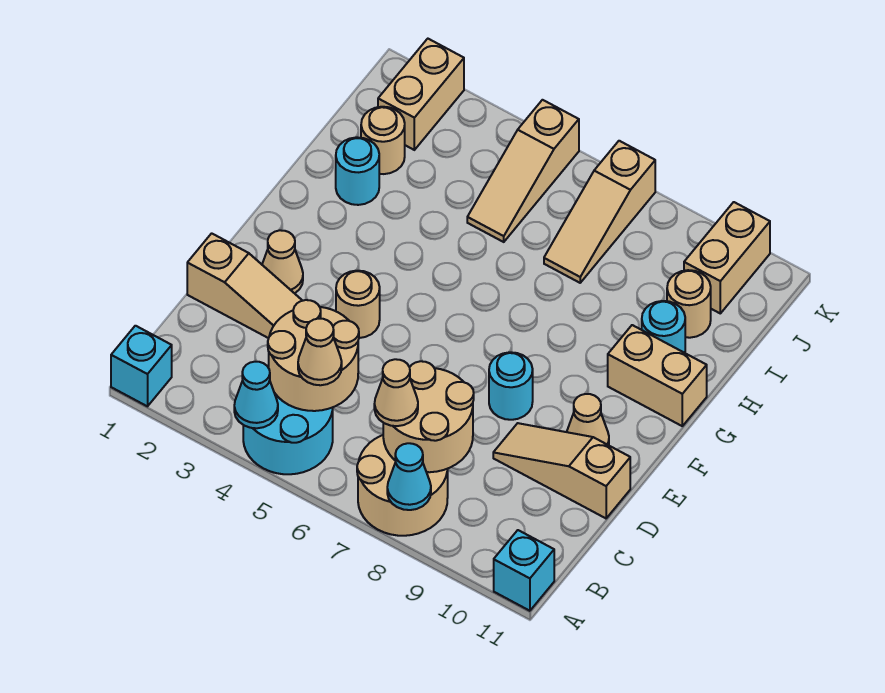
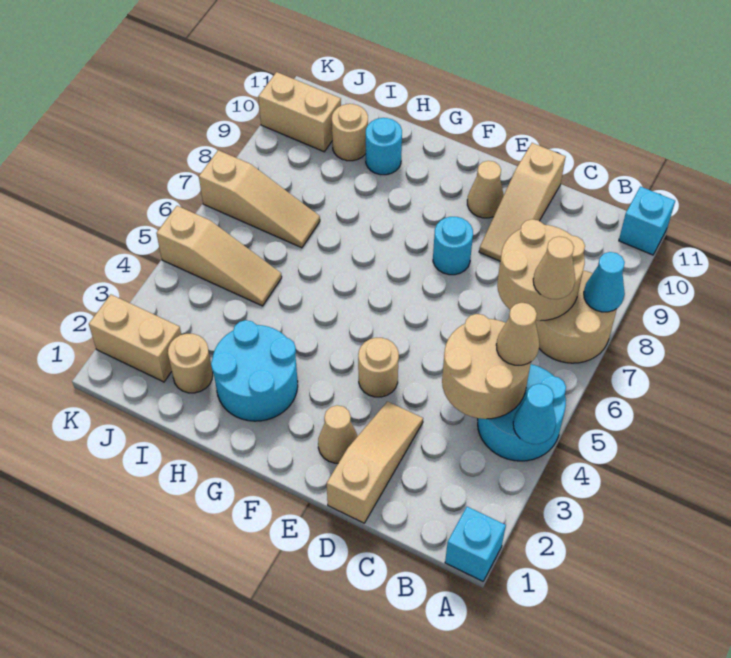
tan brick G10:G11 level 1 -> none
cyan round brick H2 level 1 -> cyan round brick G2:H3 level 1

